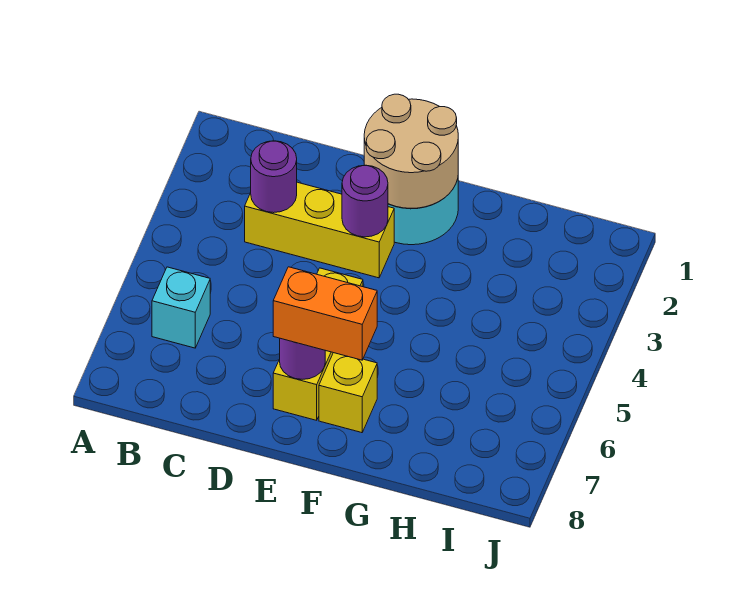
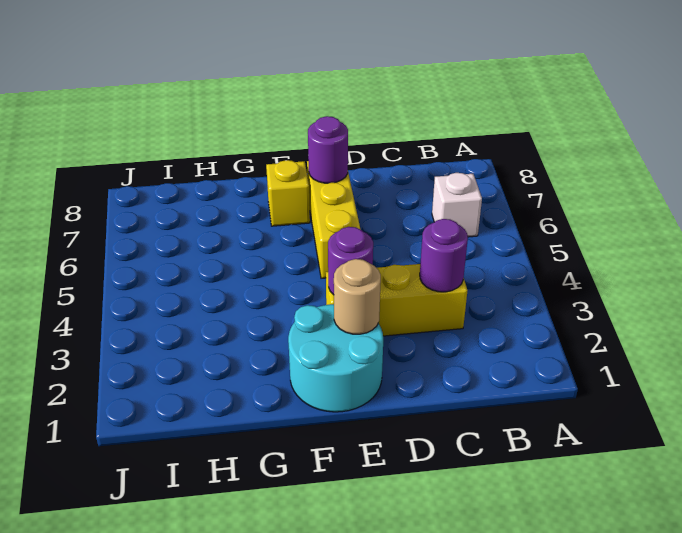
cyan brick B6 level 1 -> white brick B6 level 1
tan round brick E1:F2 level 2 -> tan round brick E2 level 2
orange brick E7:F7 level 3 -> none

